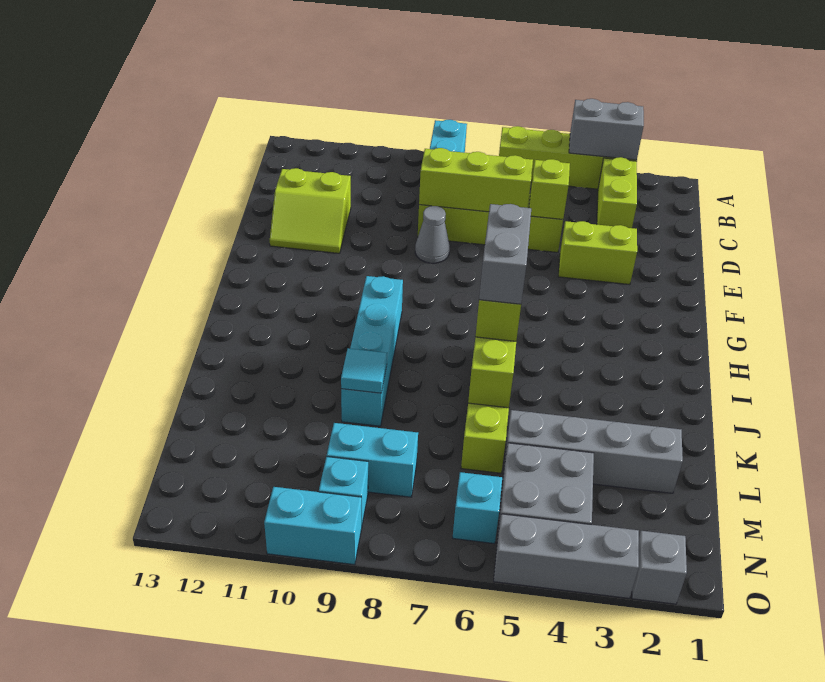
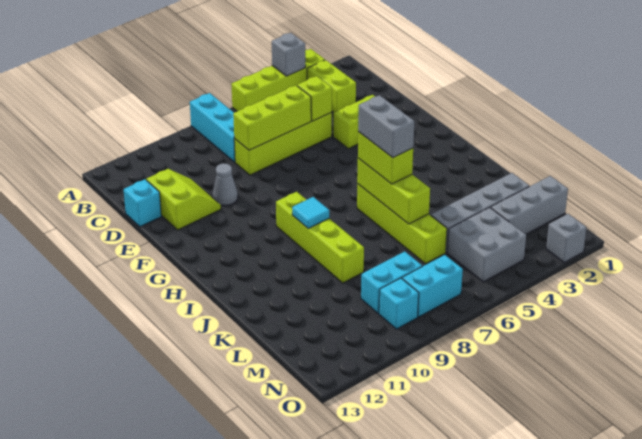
grey brick A3:A4 level 2 -> grey brick A4 level 2
lime slope D11:E12 level 1 top D -> lime slope D11:E12 level 1 top 12
grey cone E8 level 1 -> grey cone E10 level 1
cyan brick H9:K9 level 1 -> lime brick H9:K9 level 1
cyan tile K9 level 2 -> cyan tile I9 level 2
cyan brick N6 level 1 -> cyan brick D13 level 1
grey brick O3:O5 level 1 -> grey brick M1:M3 level 1
cyan brick O9:O10 level 1 -> cyan brick N7:N8 level 1

